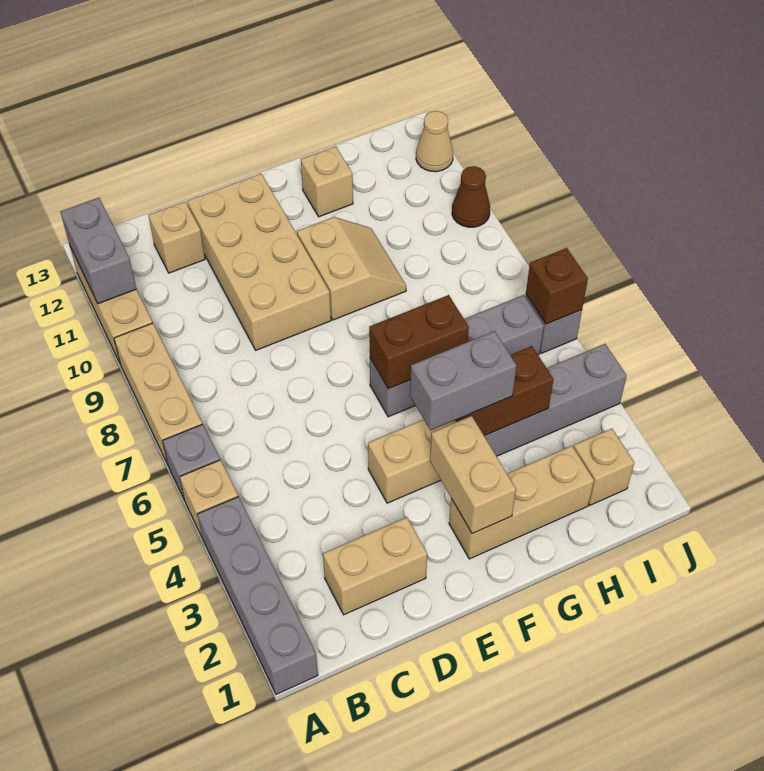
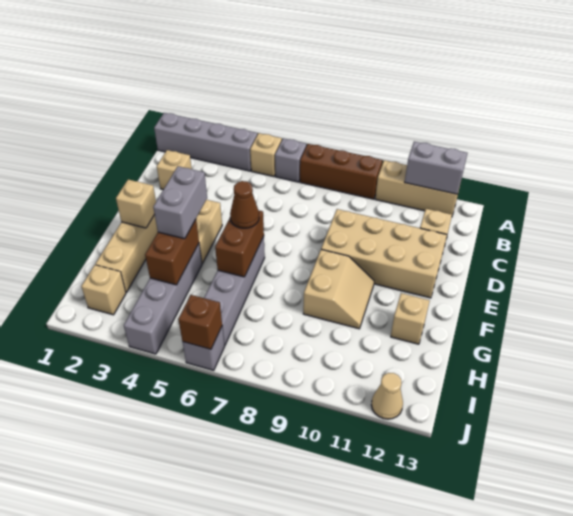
tan brick A7:A9 level 1 -> brown brick A7:A9 level 1
tan brick C2:D2 level 1 -> tan brick C2 level 1
tan brick F2:F3 level 2 -> tan brick F2 level 2
tan slope F9:G10 level 1 top F -> tan slope F9:G10 level 1 top 9
brown cone J10 level 1 -> brown cone F6 level 3

